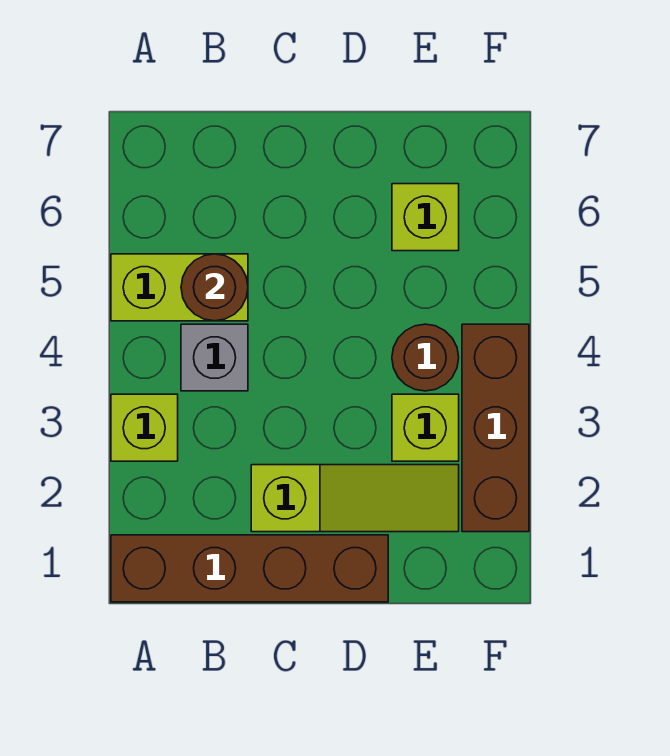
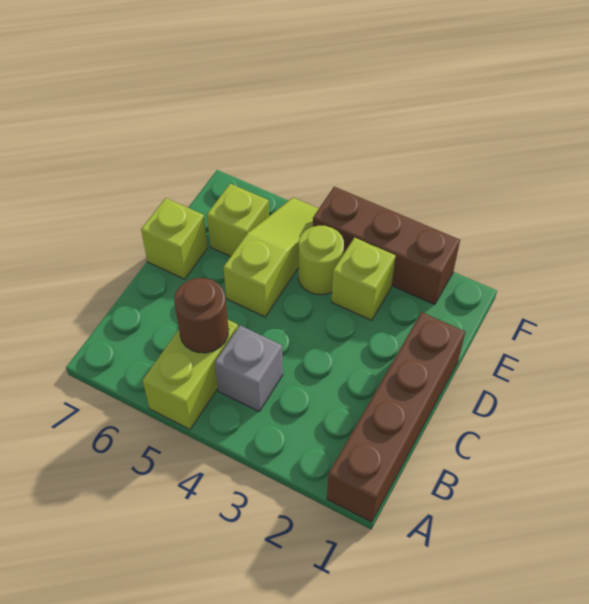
lime brick A3 level 1 -> lime brick D7 level 1
lime slope C2:E2 level 1 top C -> lime slope D5:F5 level 1 top D
brown round brick E4 level 1 -> lime round brick E4 level 1

